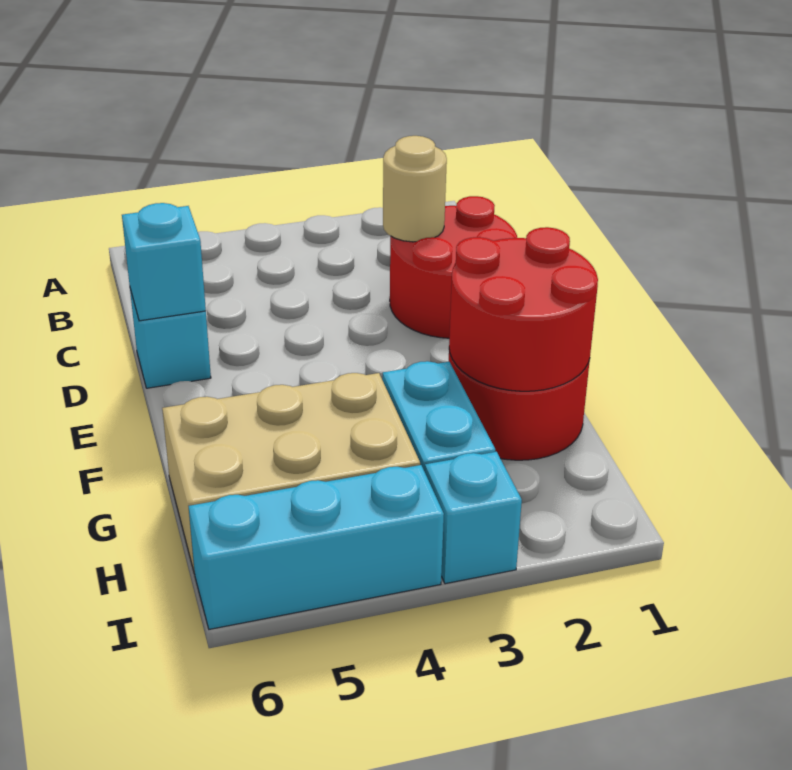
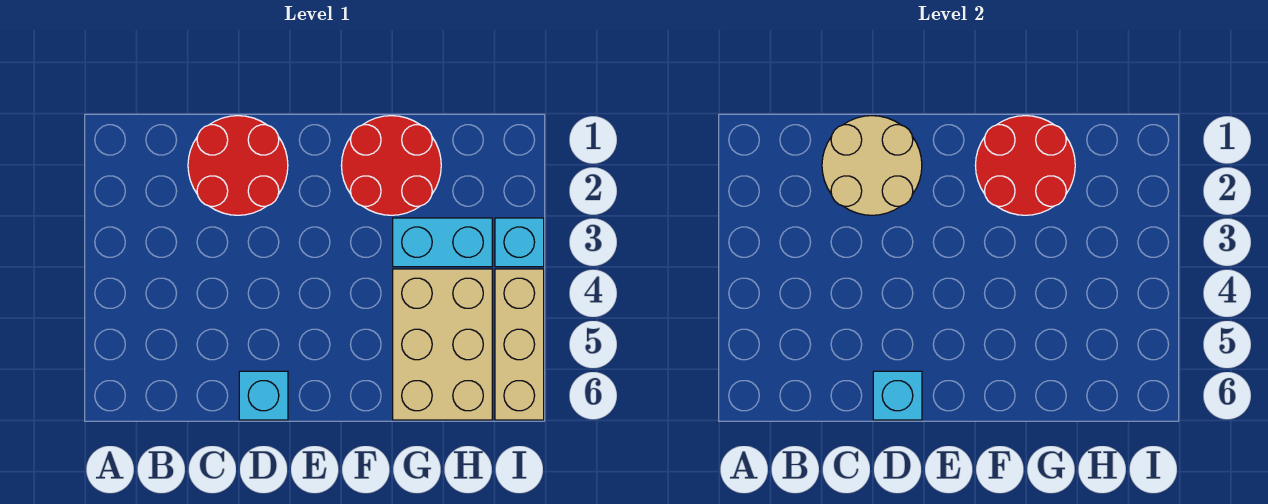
tan round brick C2 level 2 -> tan round brick C1:D2 level 2
cyan brick I4:I6 level 1 -> tan brick I4:I6 level 1

